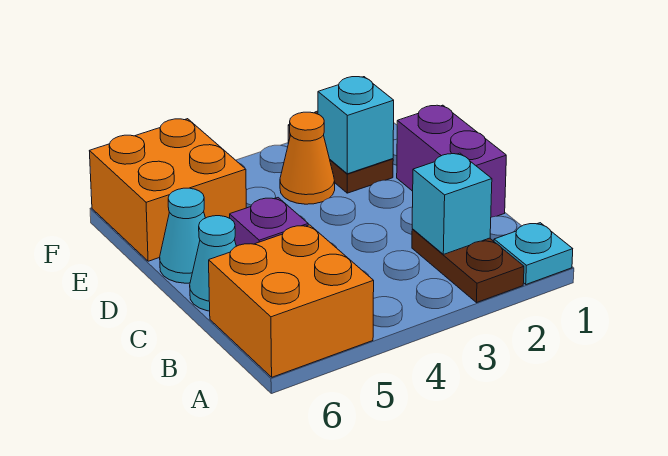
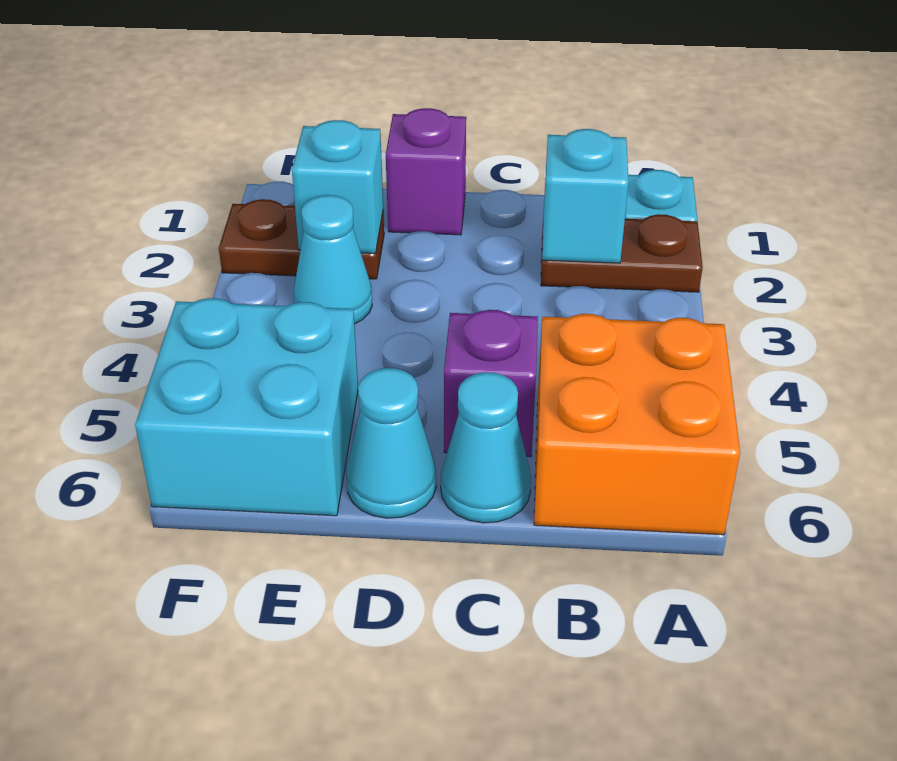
purple brick C1:D1 level 1 -> purple brick D1 level 1
orange cone E3 level 1 -> cyan cone E3 level 1
orange brick E5:F6 level 1 -> cyan brick E5:F6 level 1

